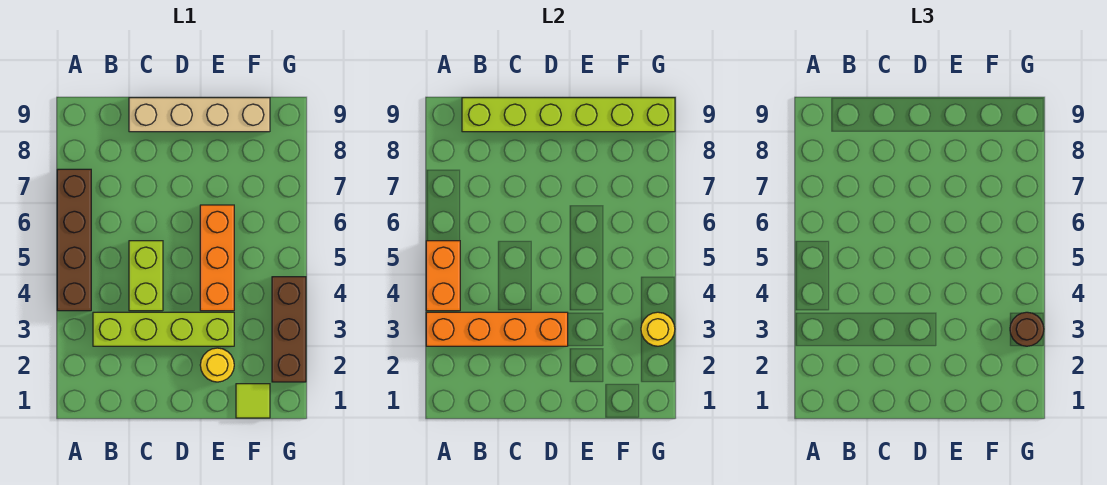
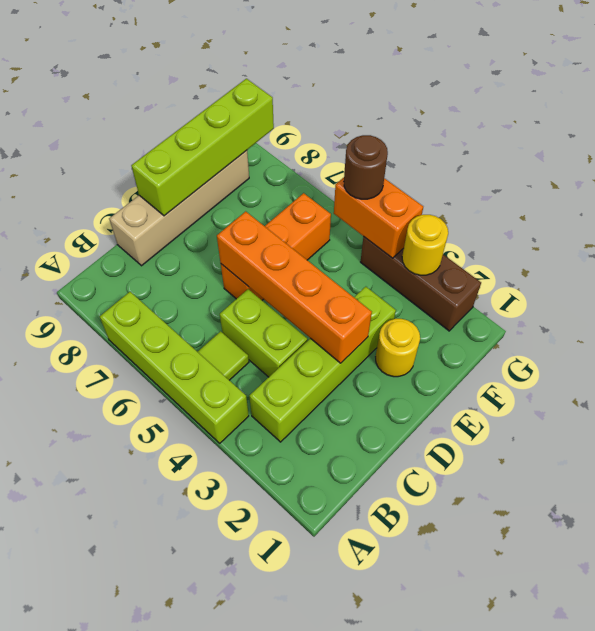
orange brick A3:D3 level 2 -> orange brick D3:D6 level 2
brown brick A4:A7 level 1 -> lime brick A4:A7 level 1
orange brick A4:A5 level 2 -> orange brick G4:G5 level 2
lime brick B9:G9 level 2 -> lime brick D9:G9 level 2
orange brick E4:E6 level 1 -> orange brick D6:F6 level 1
lime tile F1 level 1 -> lime tile B5 level 1
brown round brick G3 level 3 -> brown round brick G5 level 3

